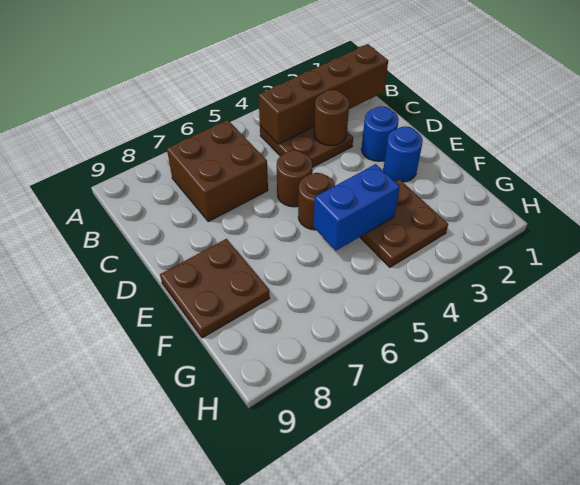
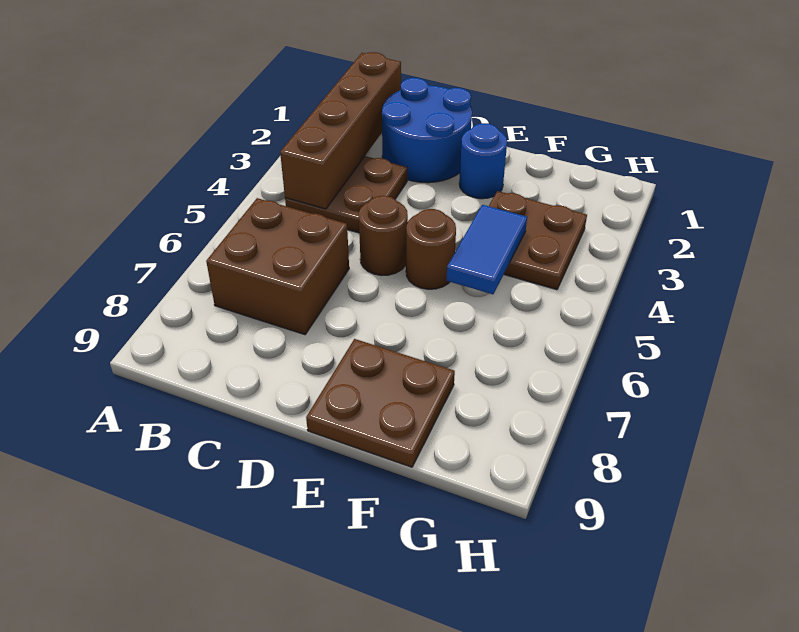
brown round brick C3 level 2 -> none
blue round brick D2 level 1 -> blue round brick C1:D2 level 1
blue brick F4:F5 level 2 -> blue tile F4:F5 level 2

